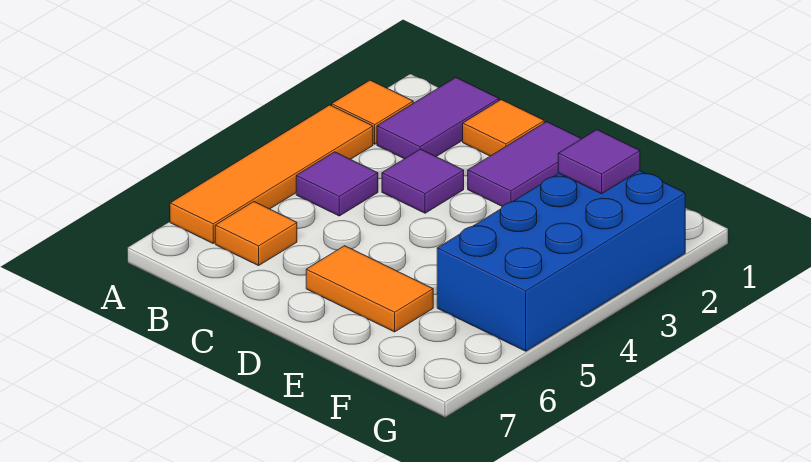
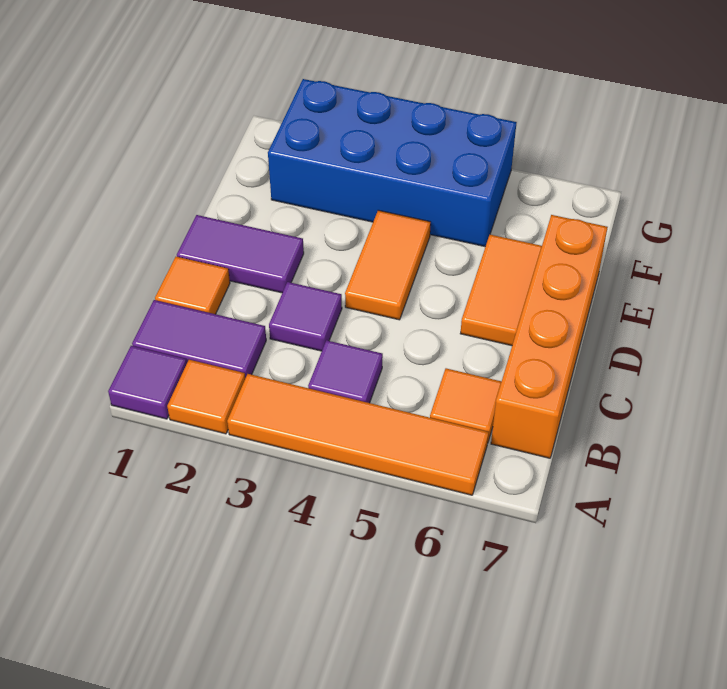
none -> orange brick B7:E7 level 1
none -> orange tile D4:E4 level 1
purple tile F2 level 2 -> purple tile A1 level 1

